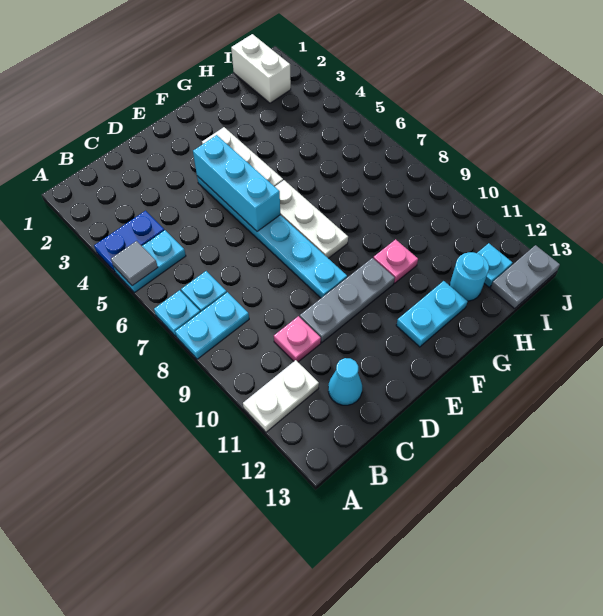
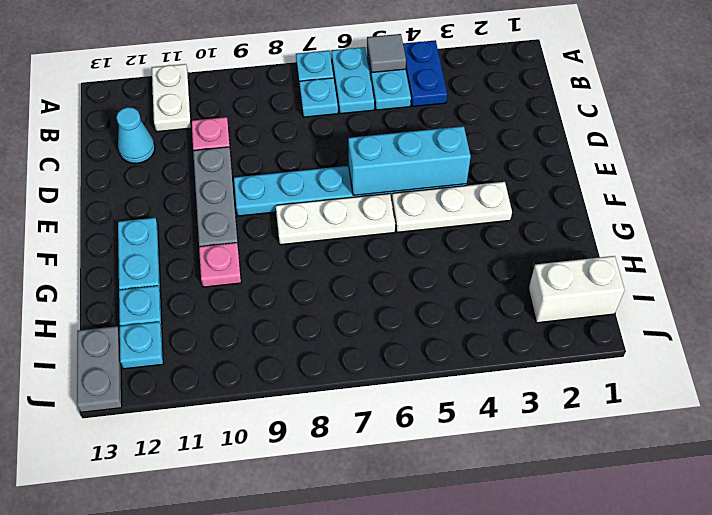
cyan plate A8:B8 level 1 -> cyan plate A6:B6 level 1
cyan round brick H12 level 1 -> cyan plate H12 level 1

